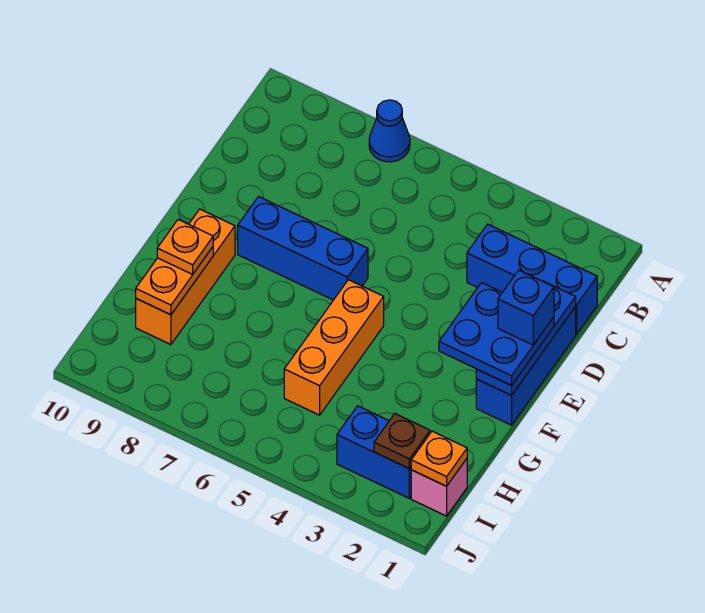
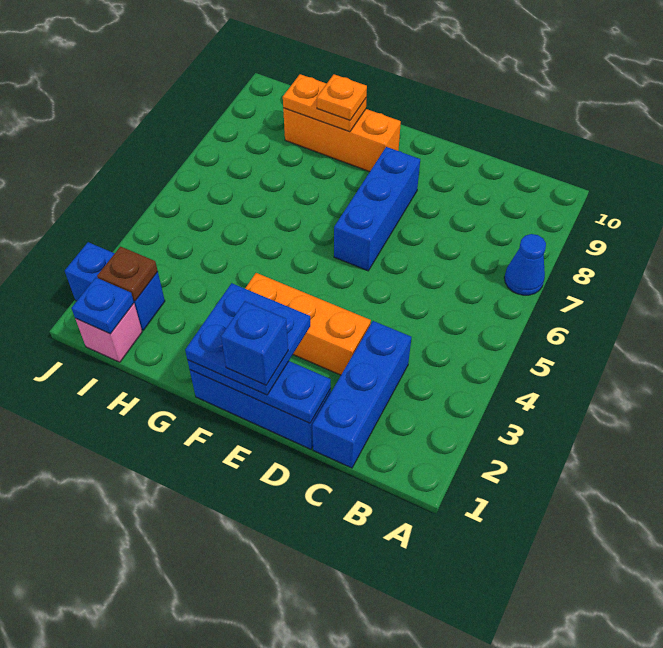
orange brick F5:H5 level 1 -> orange brick D3:F3 level 1
orange plate I1 level 2 -> blue plate I1 level 2
blue brick I2:I3 level 1 -> blue brick I2:J2 level 1

